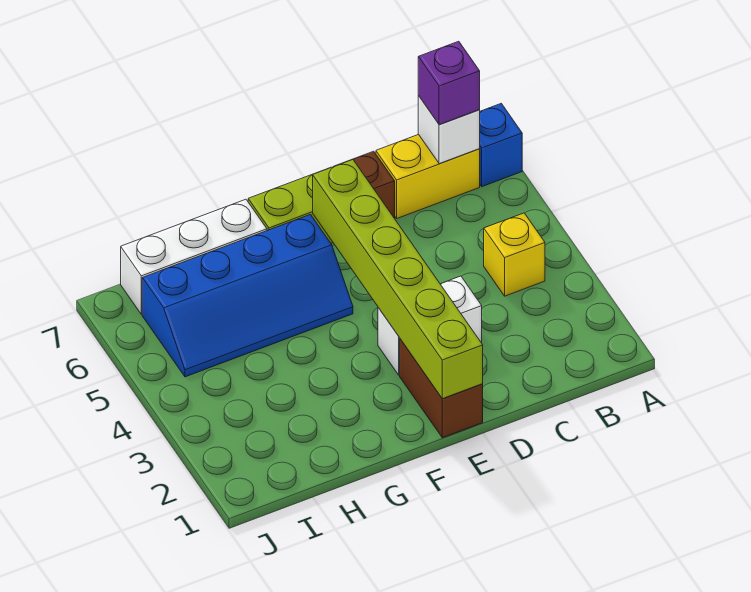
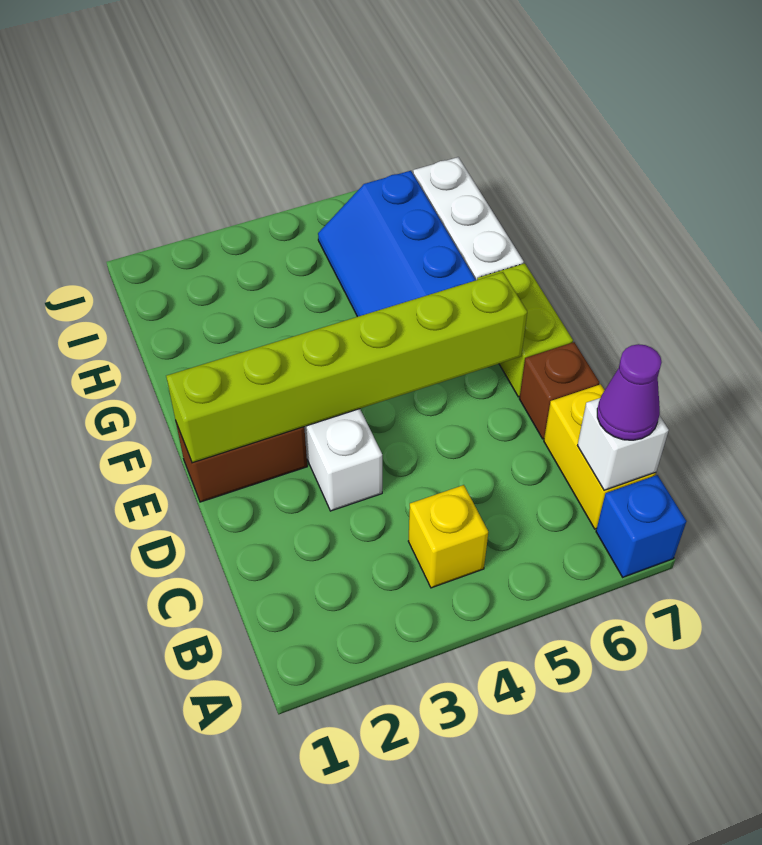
purple brick B7 level 3 -> purple cone B7 level 3

